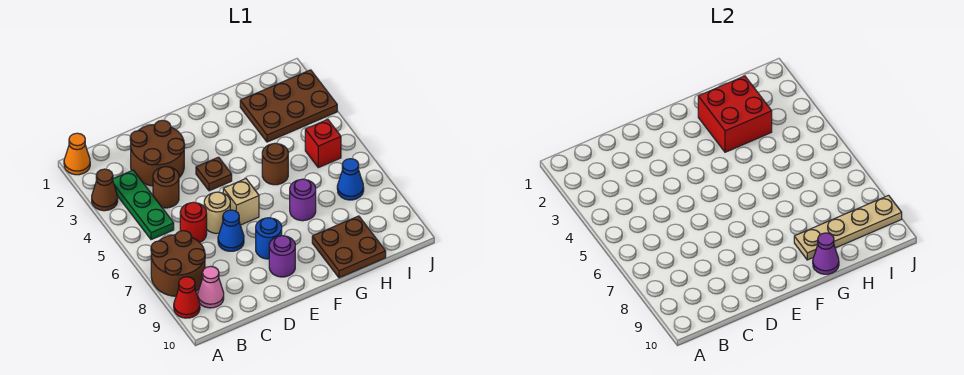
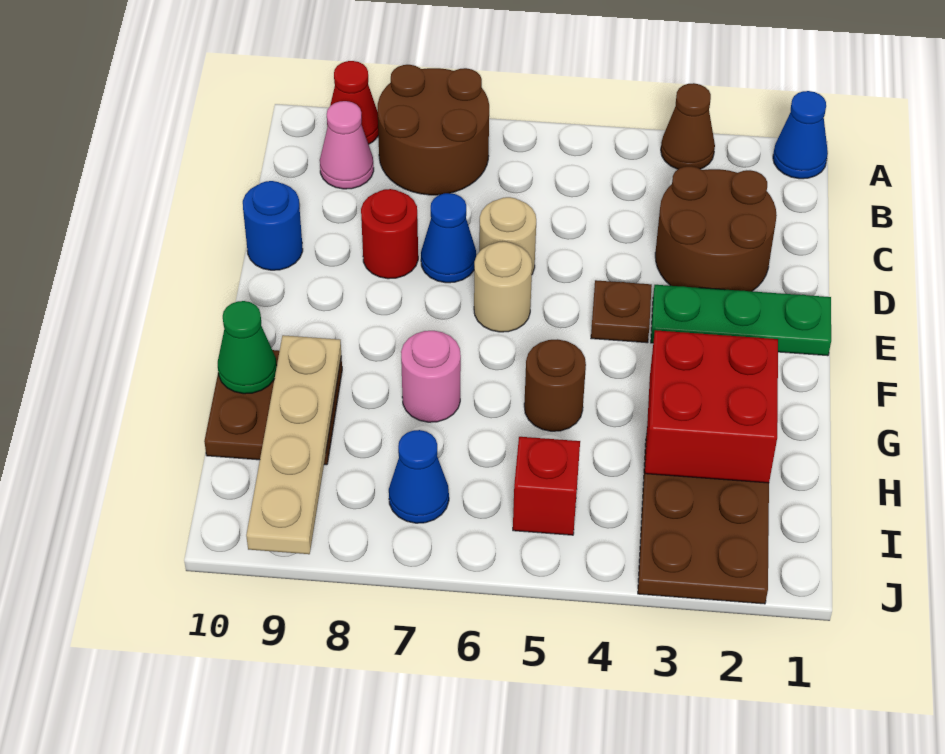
orange cone A1 level 1 -> blue cone A1 level 1
green plate B3:B5 level 1 -> green plate E1:E3 level 1
brown round brick C4 level 1 -> none
red round brick C6 level 1 -> red round brick D8 level 1
tan brick E6 level 1 -> tan round brick E6 level 1
blue round brick E8 level 1 -> blue round brick D10 level 1
purple round brick E9 level 1 -> none
purple round brick G7 level 1 -> pink round brick G7 level 1
purple cone G10 level 2 -> green cone G10 level 2

